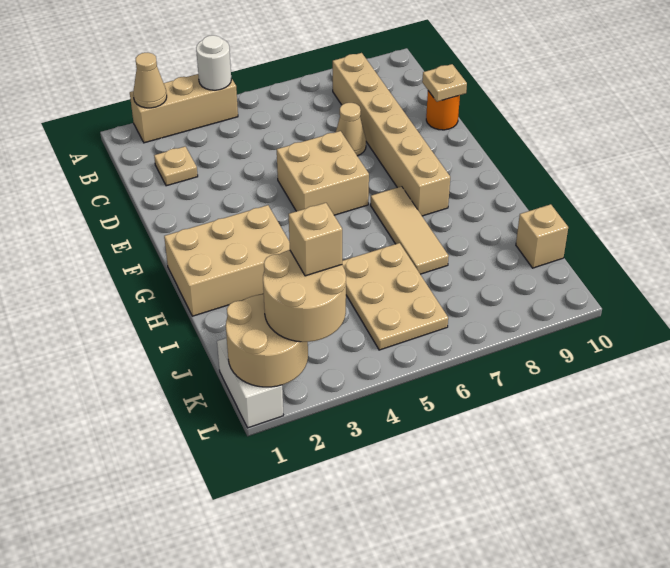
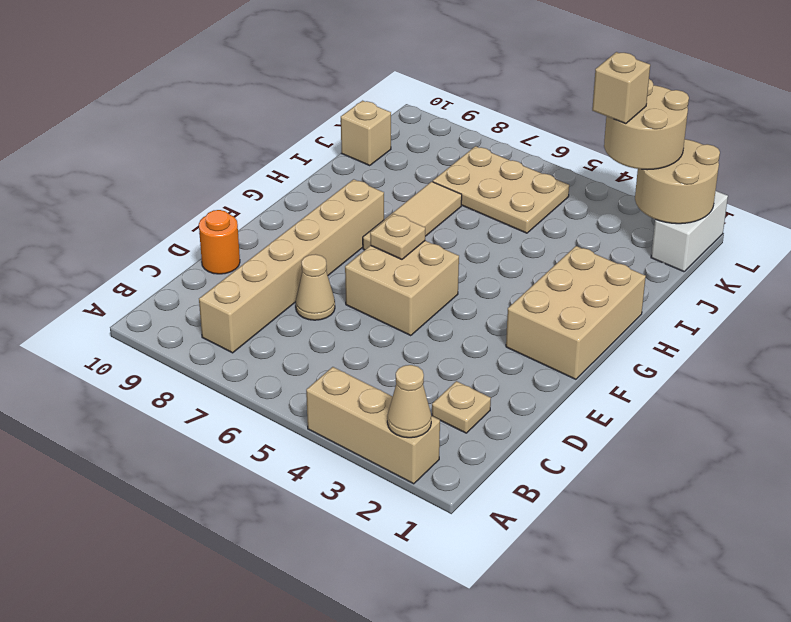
white round brick A4 level 2 -> none
tan plate D10 level 2 -> tan plate F6 level 2
tan brick G1:H3 level 1 -> tan brick F1:H2 level 1
tan plate I5:K6 level 1 -> tan plate J5:K7 level 1

